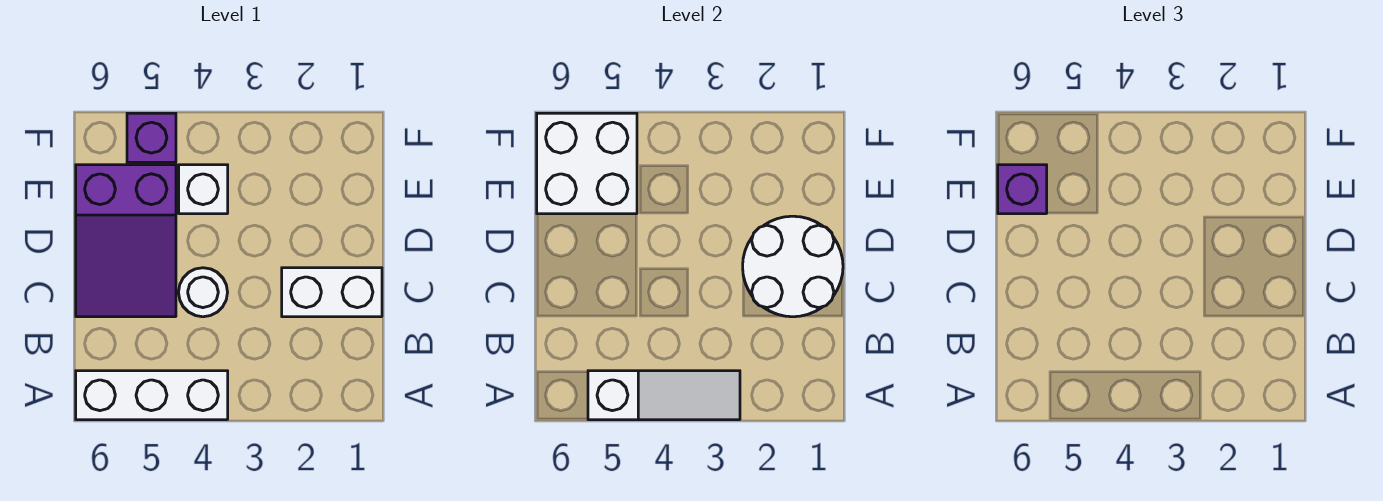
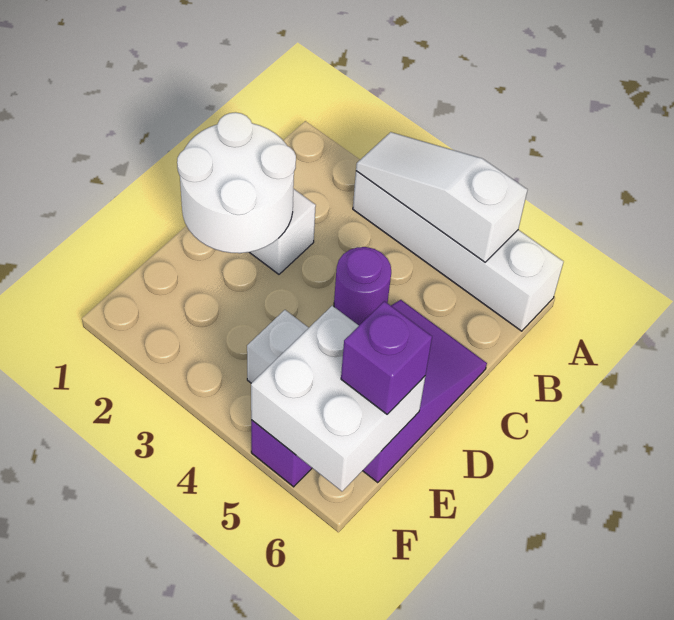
white brick A4:A6 level 1 -> white brick A3:A6 level 1
white round brick C4 level 1 -> purple round brick C4 level 1

